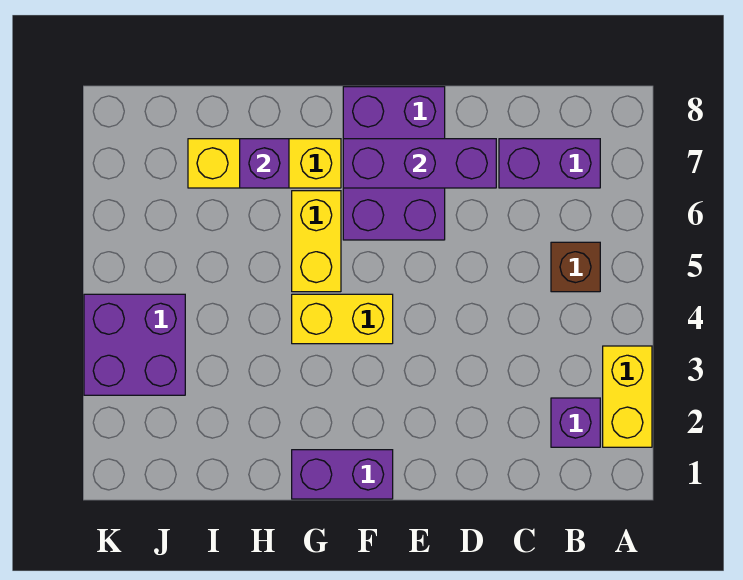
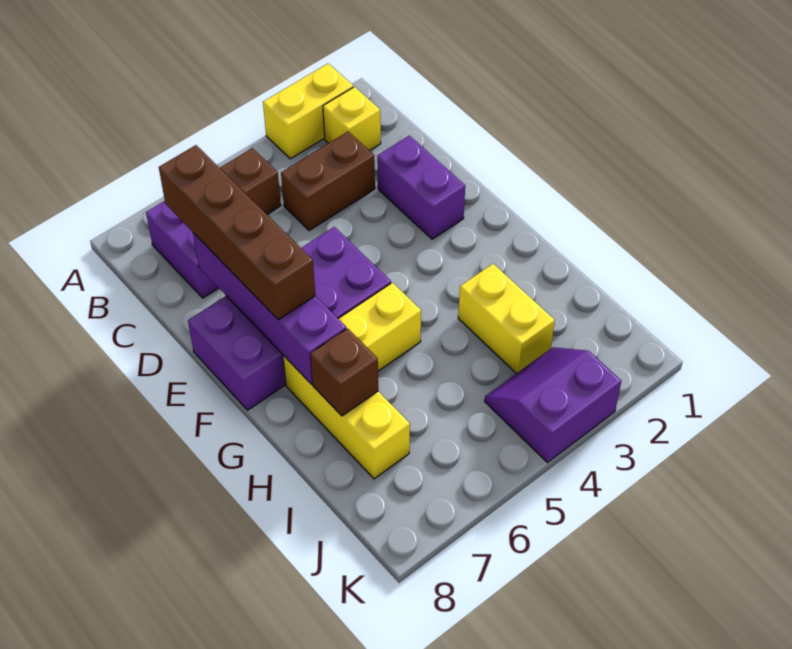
purple brick B2 level 1 -> yellow brick B2 level 1
none -> brown brick C3:C4 level 1
none -> brown brick C7:F7 level 3
purple brick D7:F7 level 2 -> purple brick D7:G7 level 2
purple brick E6:F8 level 1 -> purple brick E5:F8 level 1
purple brick F1:G1 level 1 -> purple brick D2:E2 level 1
yellow brick F4:G4 level 1 -> yellow brick H3:I3 level 1
purple brick H7 level 2 -> brown brick H7 level 2
purple brick J3:K4 level 1 -> purple slope J3:K4 level 1 top K

